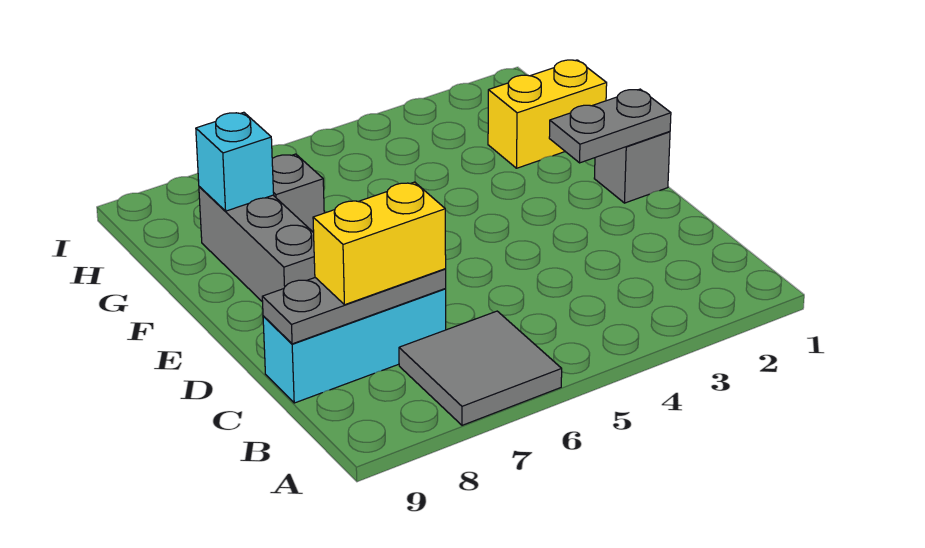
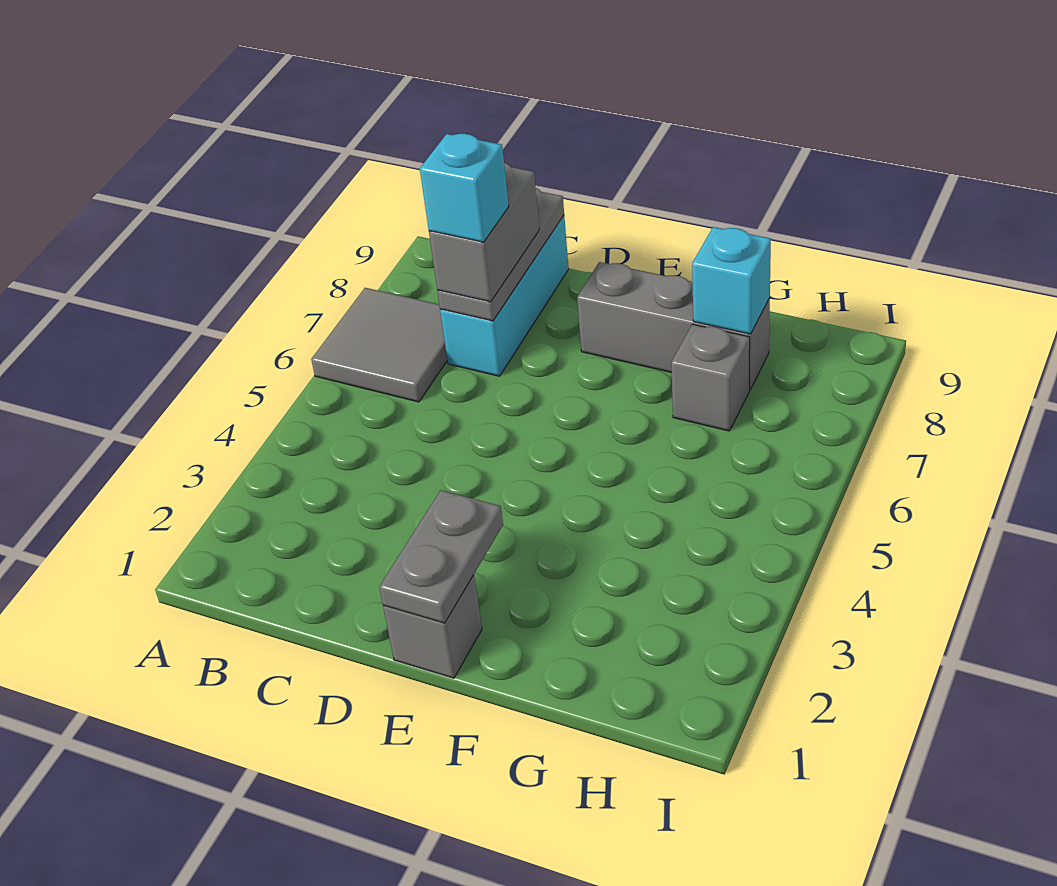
yellow brick C7:C8 level 3 -> grey brick C7:C8 level 3
none -> cyan brick C7 level 4
yellow brick G1:G2 level 1 -> none

